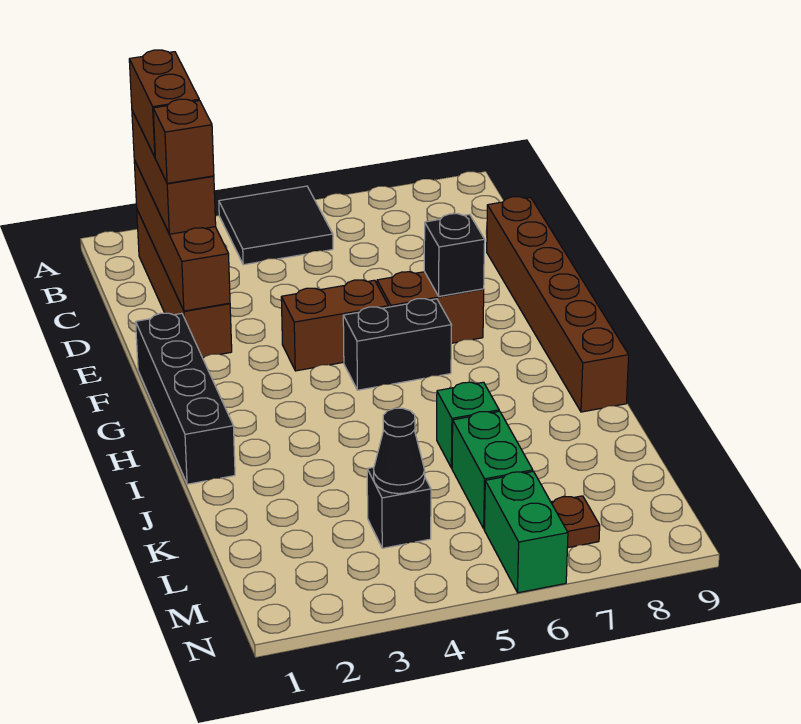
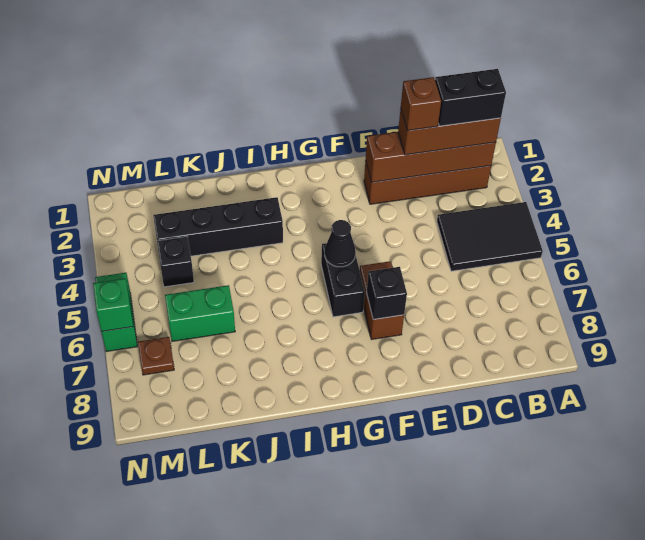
black tile A4:B5 level 1 -> black tile A4:C5 level 1
brown brick B2:C2 level 4 -> black brick B2:C2 level 4
brown brick D9:I9 level 1 -> none
black brick F1:I1 level 1 -> black brick I3:L3 level 1
brown brick F4:F5 level 1 -> none
green brick J6 level 1 -> green brick N6 level 2
black cone L4 level 2 -> black cone G5 level 2
green brick M6:N6 level 1 -> green brick N5:N6 level 1

